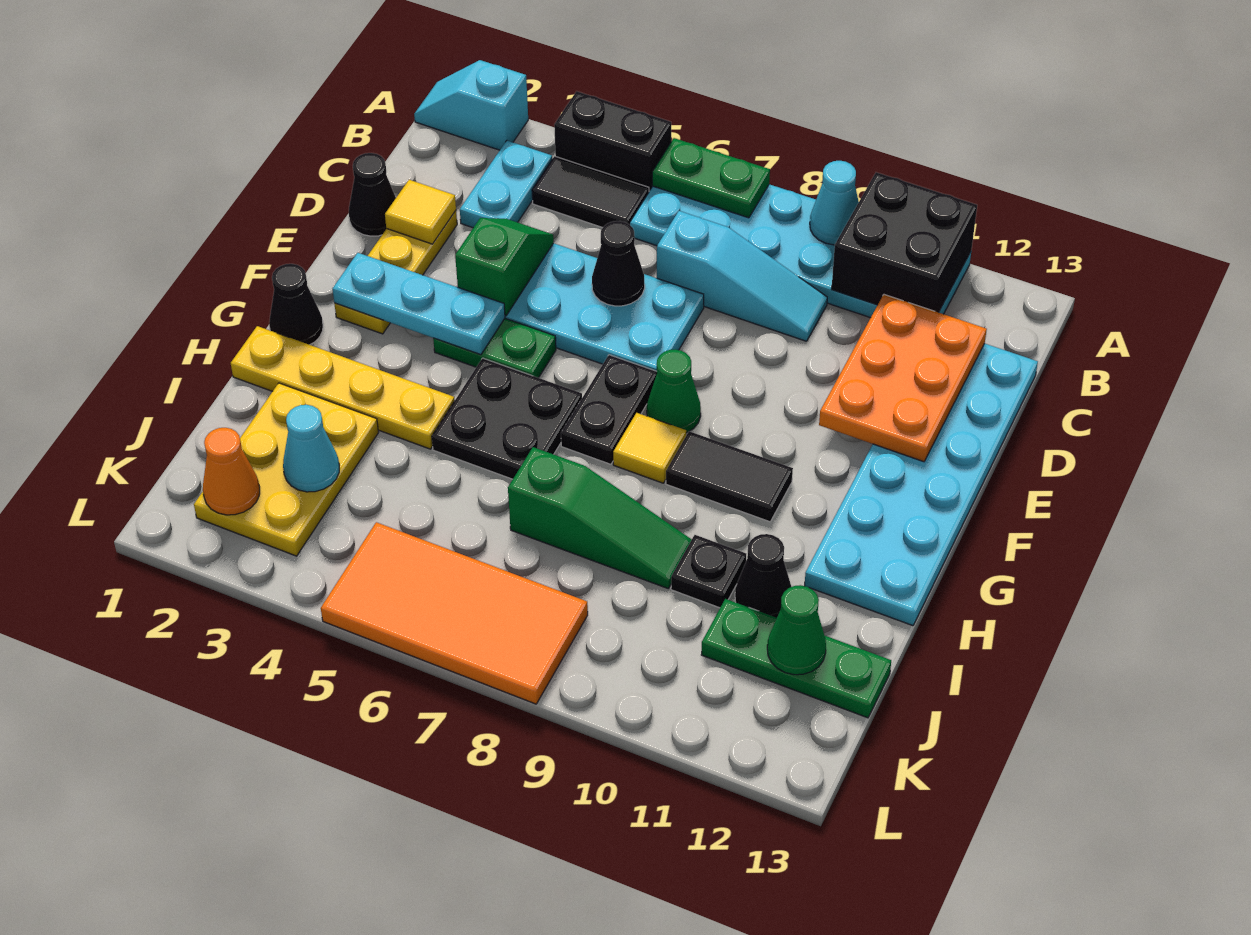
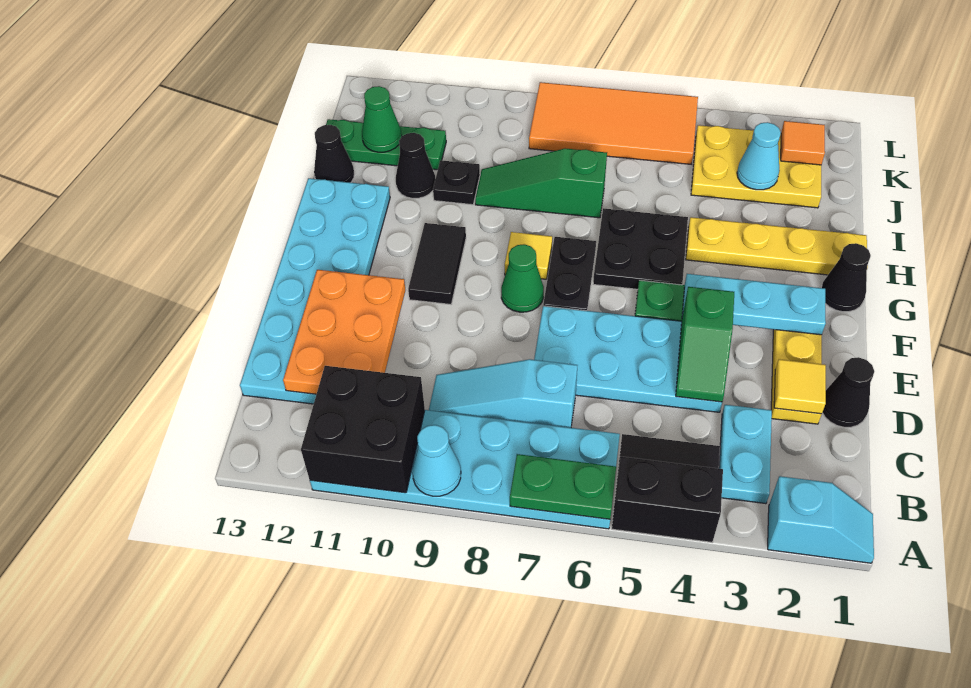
black cone D6 level 2 -> black cone I13 level 1
black tile G9:G10 level 1 -> black tile F10:G10 level 1
yellow plate I2:K3 level 1 -> yellow plate J2:K4 level 1
orange cone K2 level 2 -> orange tile K2 level 2

